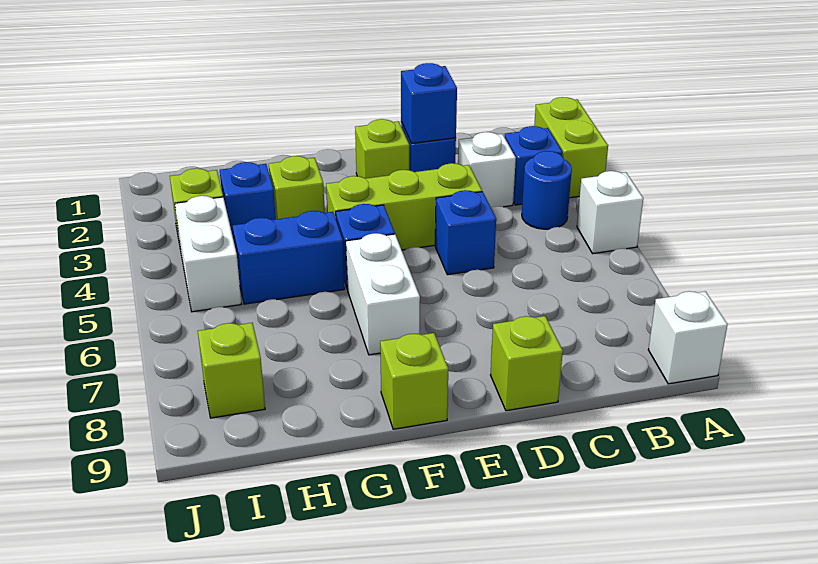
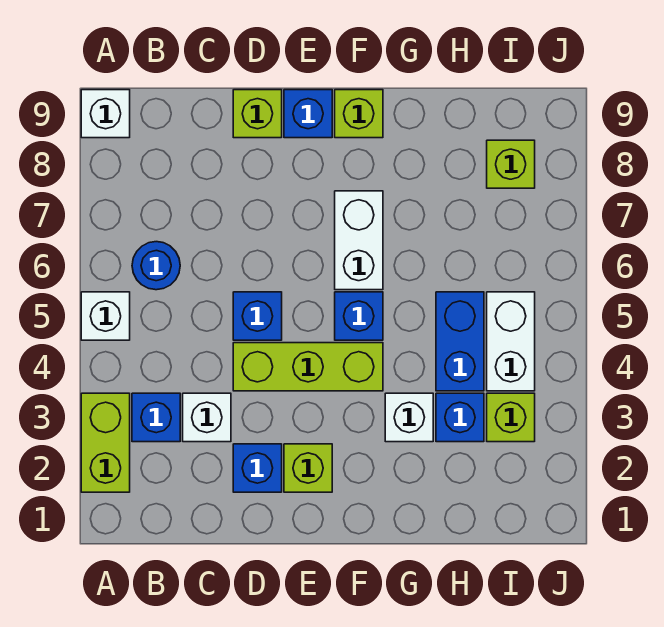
blue round brick B4 level 1 -> blue round brick B6 level 1
blue brick D2 level 2 -> blue brick E9 level 1
lime brick G3 level 1 -> white brick G3 level 1
blue brick G5:H5 level 1 -> blue brick H4:H5 level 1

